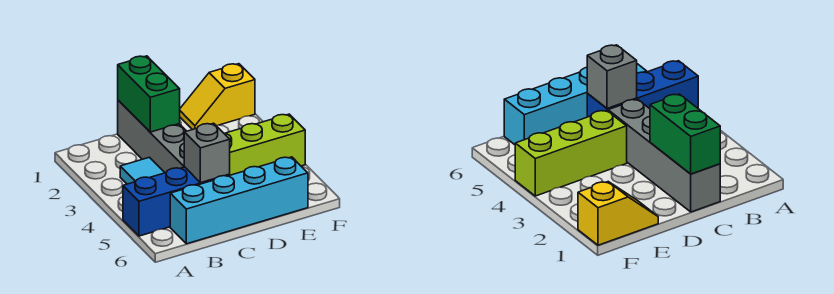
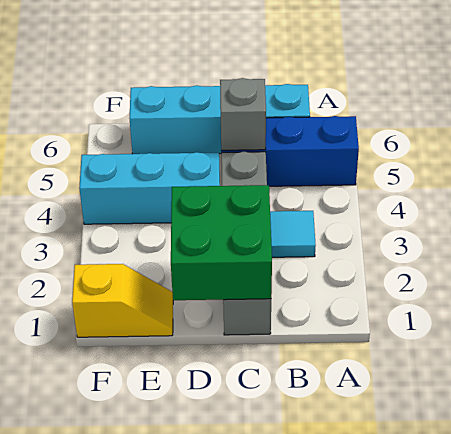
green brick C1:C2 level 2 -> green brick C1:D2 level 2
lime brick D4:F4 level 1 -> cyan brick D4:F4 level 1

